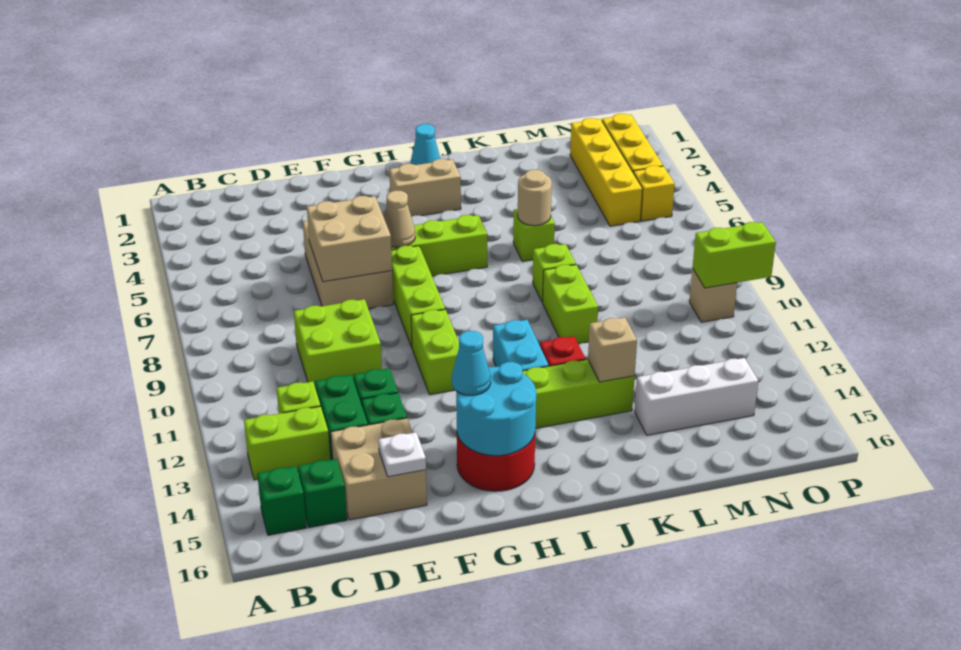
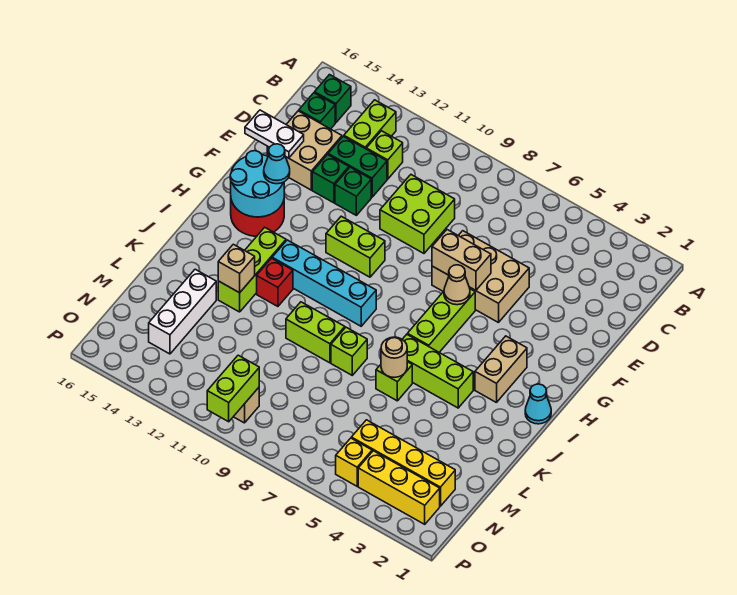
tan brick E6:F7 level 2 -> tan brick F6:F7 level 2
white plate E15 level 2 -> white plate E15:E16 level 2
lime brick G7:G9 level 1 -> lime brick J4:J6 level 1
cyan brick I11:I12 level 1 -> cyan brick I9:I12 level 1

